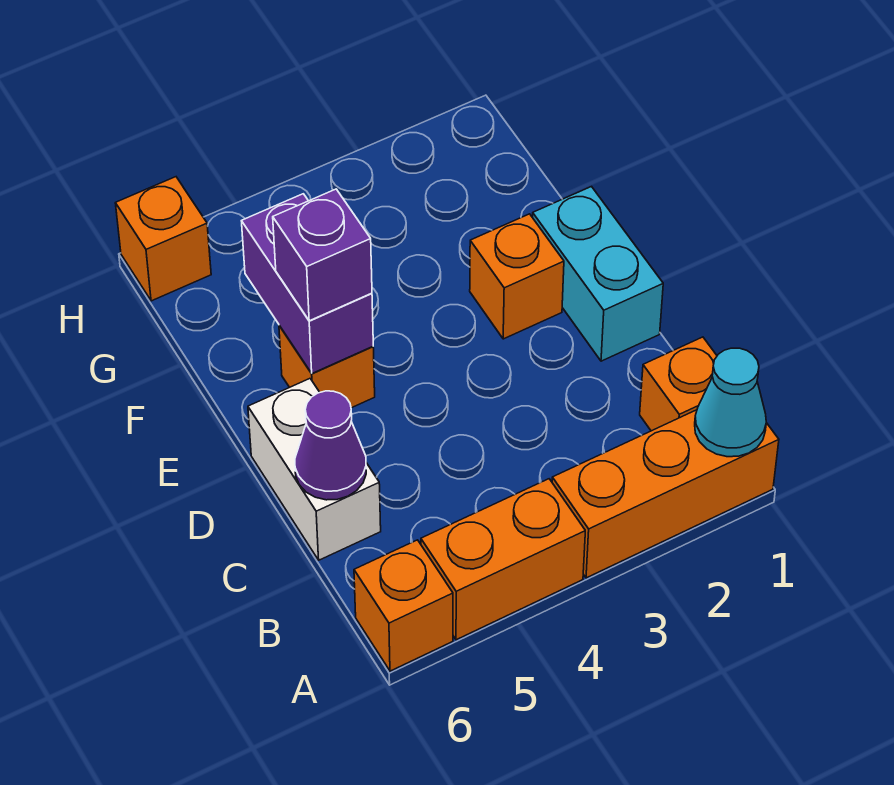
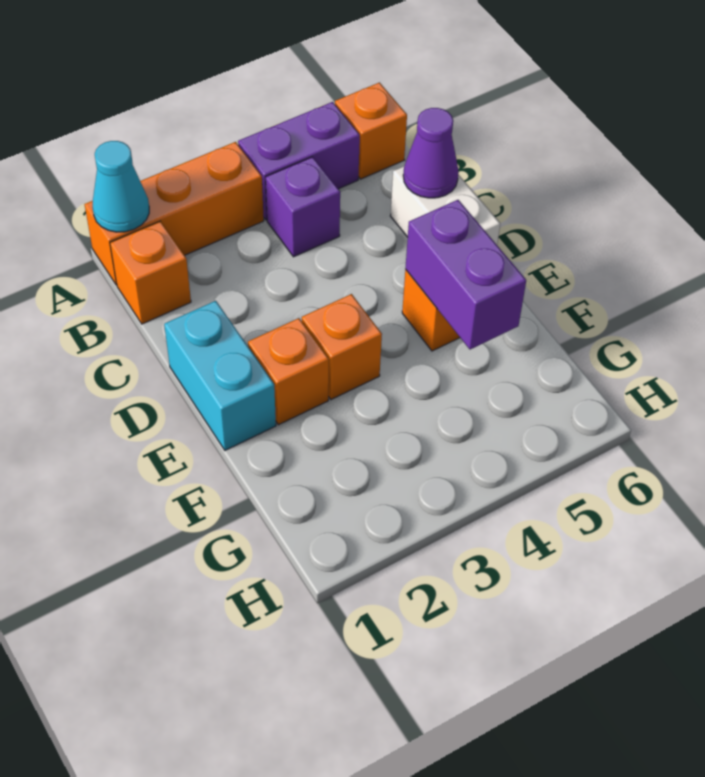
orange brick A4:A5 level 1 -> purple brick A4:A5 level 1
purple brick E5 level 3 -> purple brick B4 level 1
orange brick H6 level 1 -> orange brick E3 level 1

